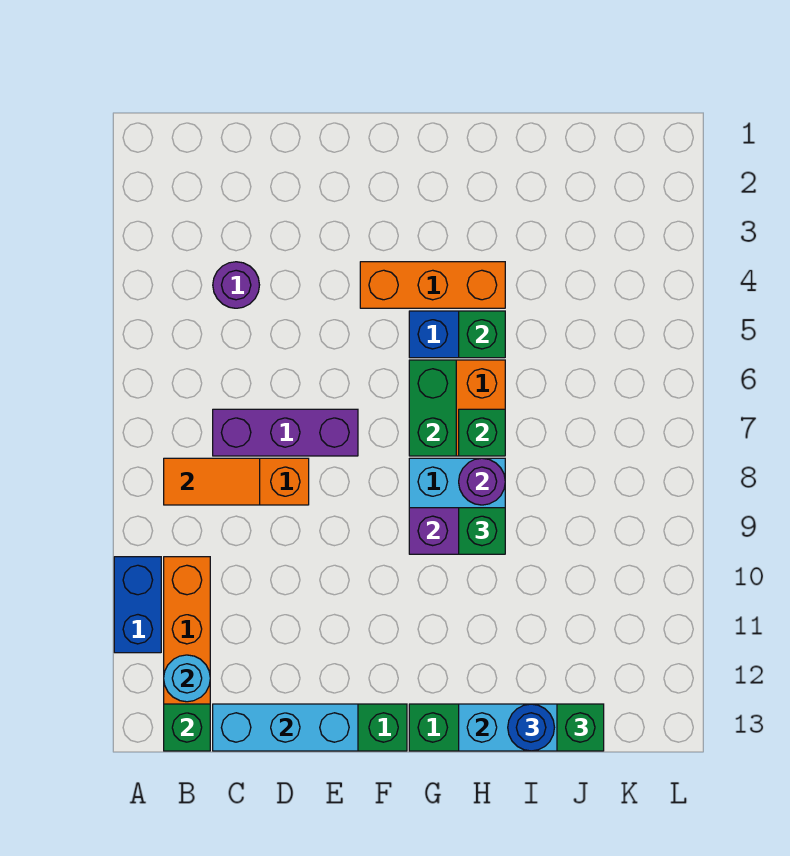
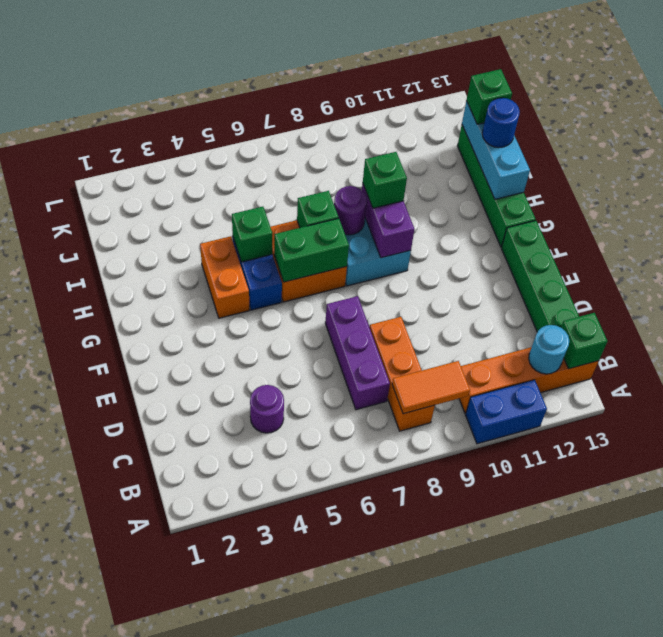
orange tile B8:C8 level 2 -> orange tile B8:B9 level 2
cyan brick C13:E13 level 2 -> none
orange brick F4:H4 level 1 -> orange brick G4:H4 level 1

